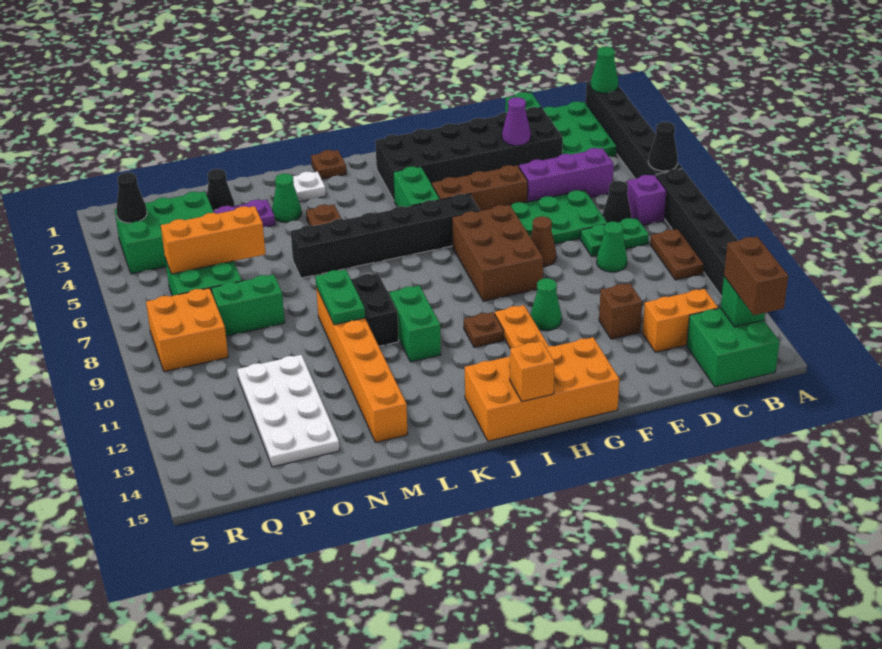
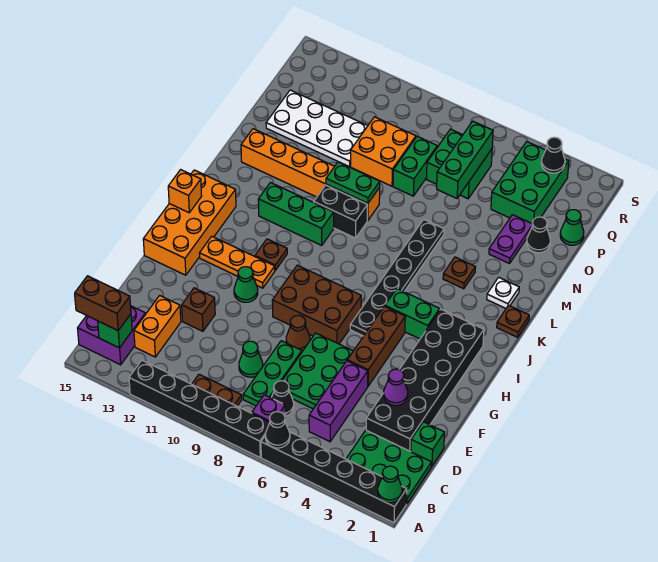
green brick B14:C15 level 1 -> purple brick B14:C15 level 1
green plate C8:D8 level 1 -> green plate C8:E8 level 1
black brick H6:M6 level 1 -> black plate H6:M6 level 1
green brick K10:K11 level 1 -> green brick K10:K12 level 1
green cone M3 level 1 -> green cone P1 level 1
orange brick O6:Q6 level 2 -> green brick O6:Q6 level 2
orange brick Q8:R9 level 1 -> orange brick O9:P10 level 1

